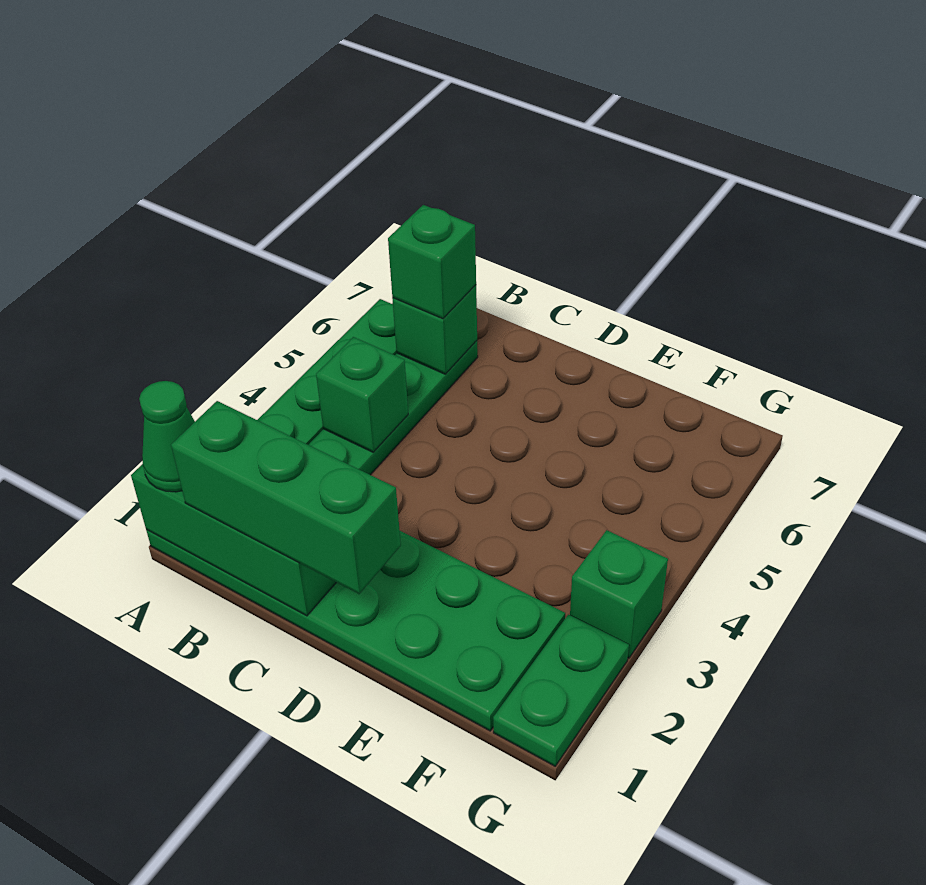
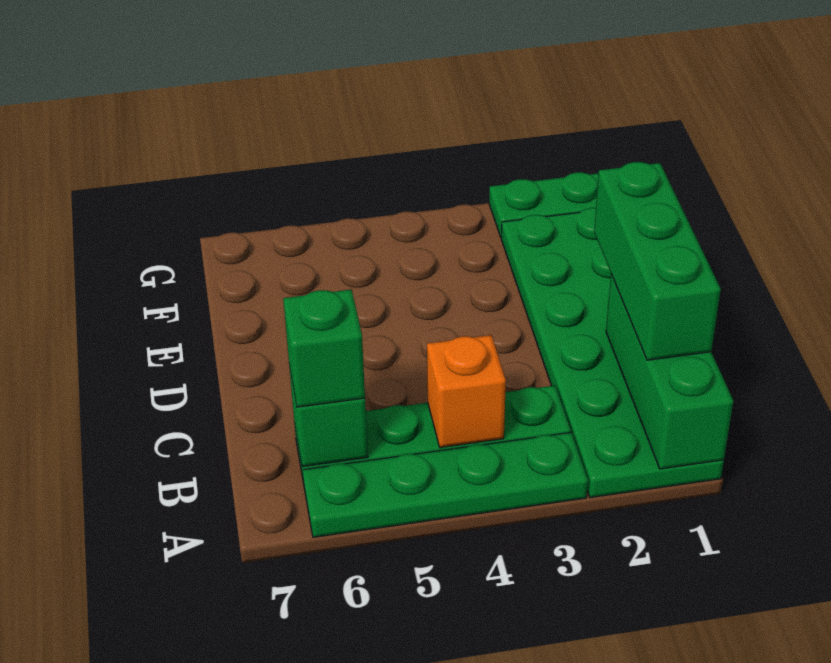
green cone A1 level 3 -> none
green brick B4 level 2 -> orange brick B4 level 2
green brick G3 level 1 -> none

